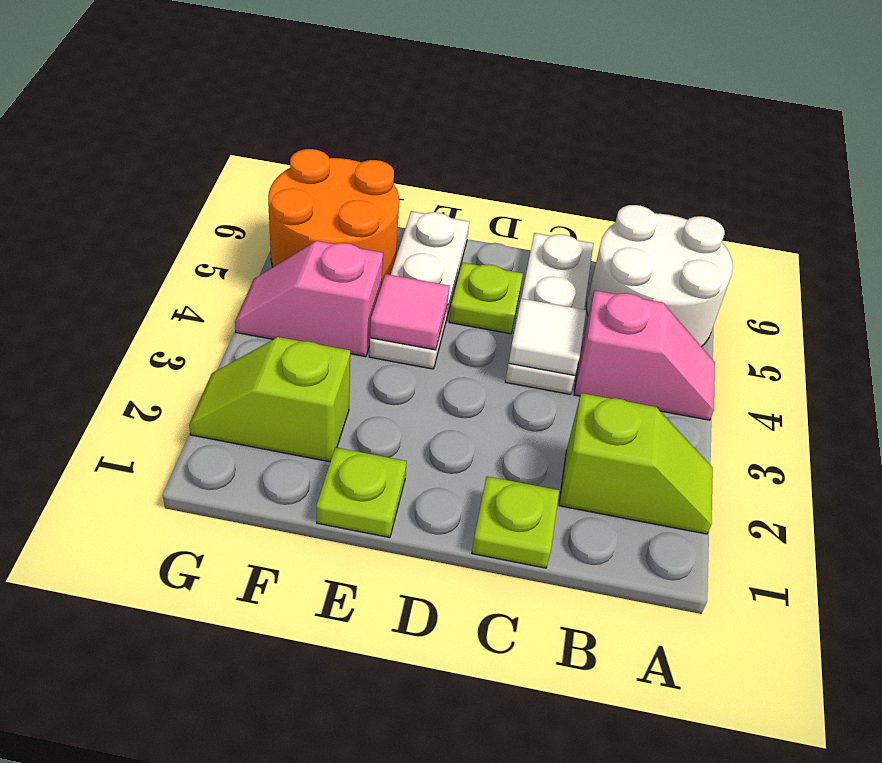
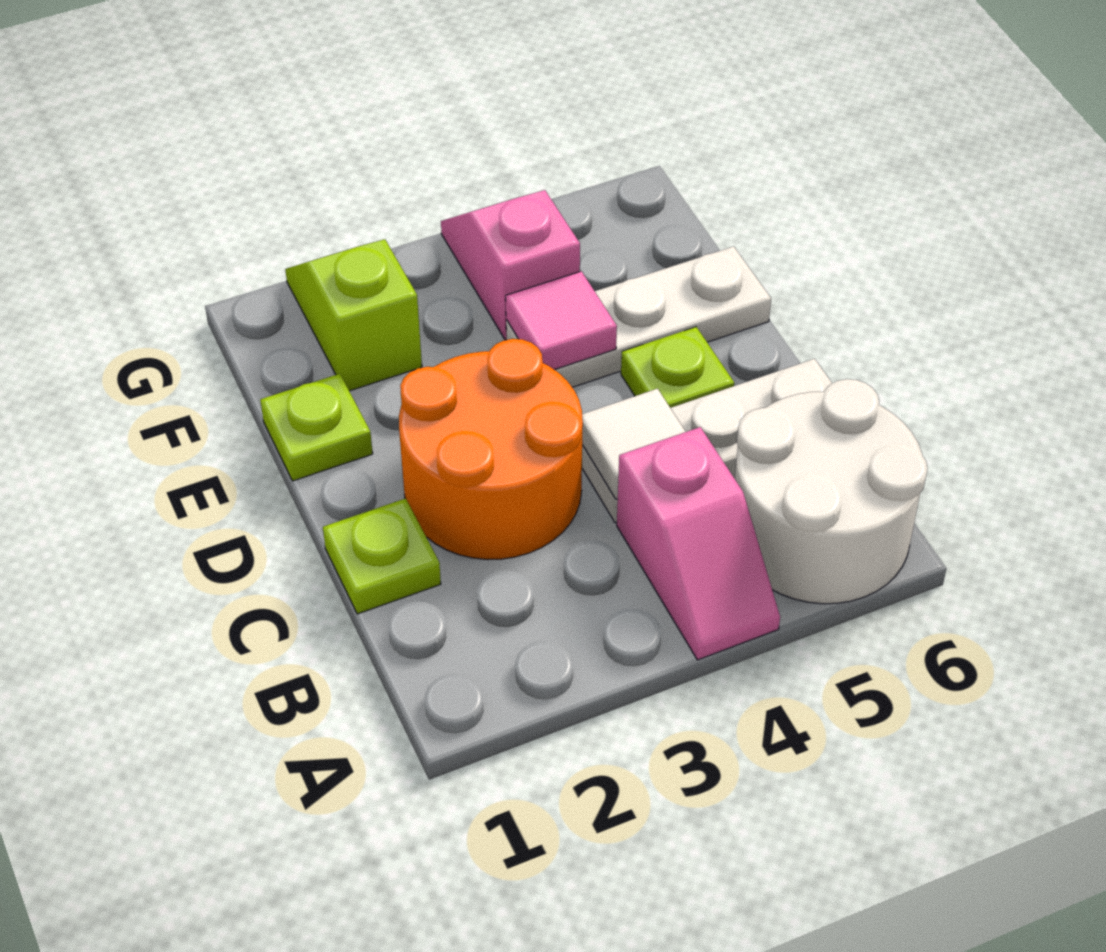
lime slope A2:B2 level 1 top B -> none
orange round brick F5:G6 level 1 -> orange round brick C2:D3 level 1

